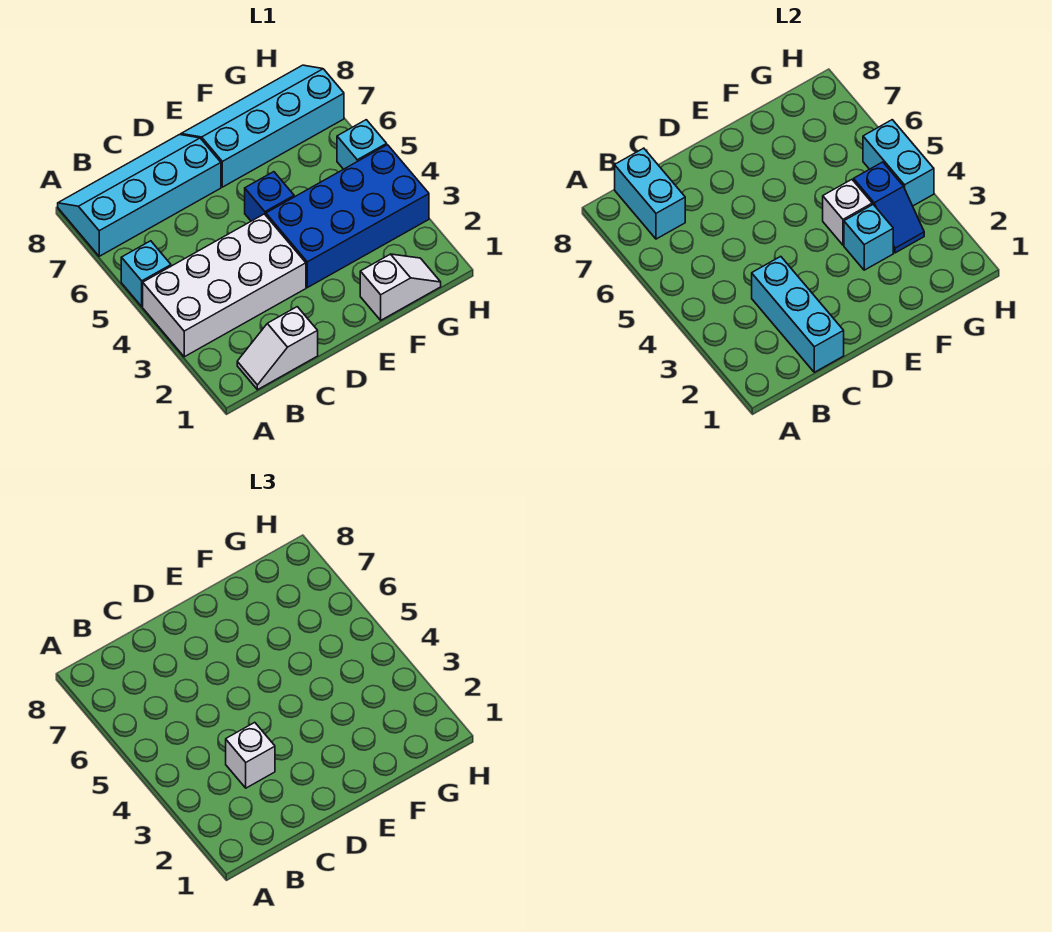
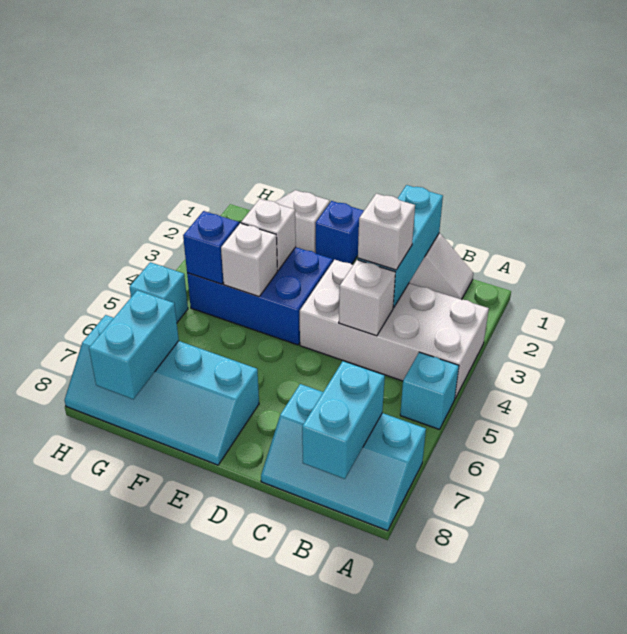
cyan slope A7:D8 level 1 top 7 -> cyan slope A7:C8 level 1 top 7
none -> white brick C4 level 2
blue brick E3:H4 level 1 -> blue brick E3:G4 level 1
blue brick E5 level 1 -> blue brick E1 level 1
cyan brick F3 level 2 -> white brick F3 level 2
cyan brick H4:H5 level 2 -> cyan brick G7:G8 level 2

